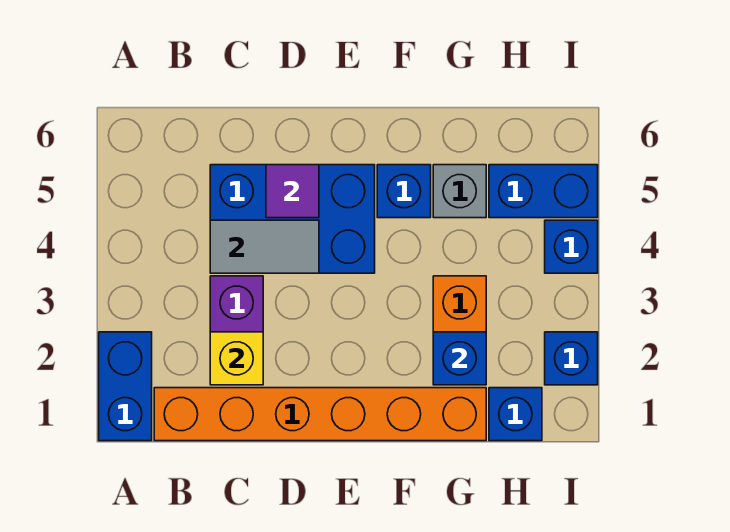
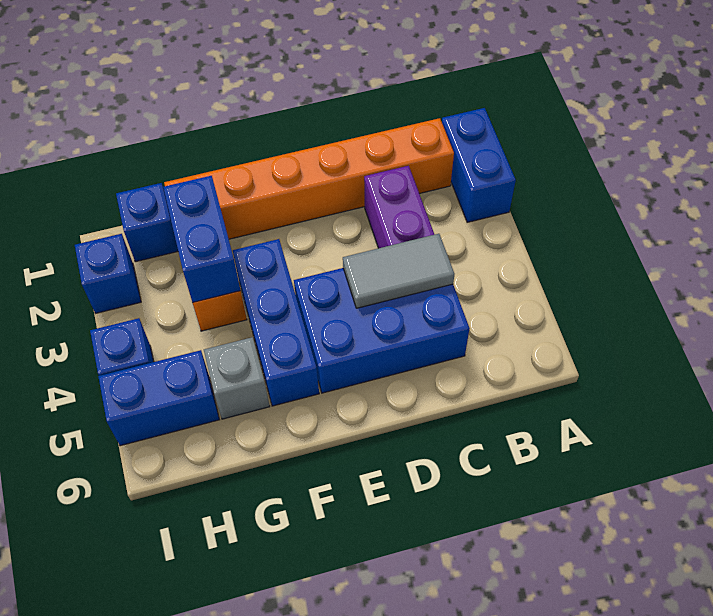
yellow brick C2 level 2 -> none
purple tile D5 level 2 -> none
blue brick F5 level 1 -> blue brick F3:F5 level 1
blue brick G2 level 2 -> blue brick G2:G3 level 2

